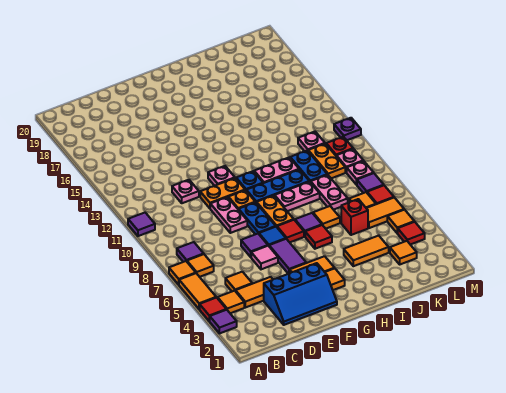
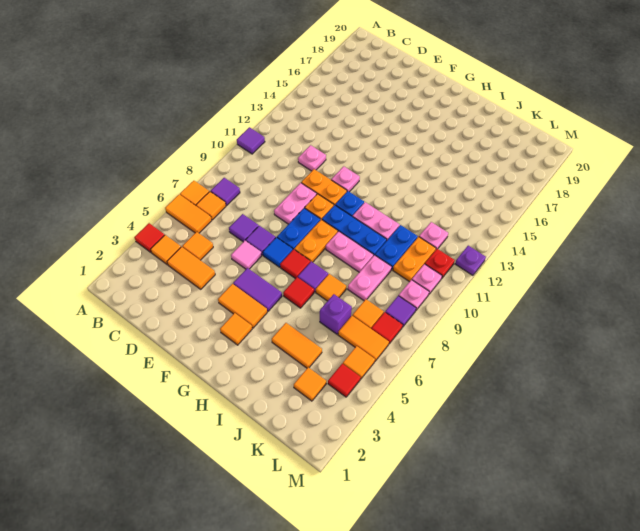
purple tile A3 level 1 -> purple tile D7 level 1
orange tile A5:A6 level 1 -> orange tile A6:B6 level 1
blue slope D2:F3 level 1 top 3 -> none
purple tile F5:F6 level 1 -> purple tile F5:G5 level 1
red brick J6 level 1 -> purple brick J6 level 1

